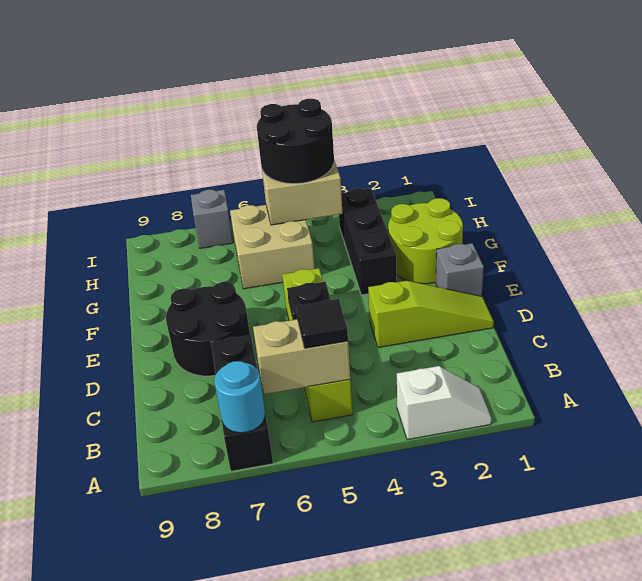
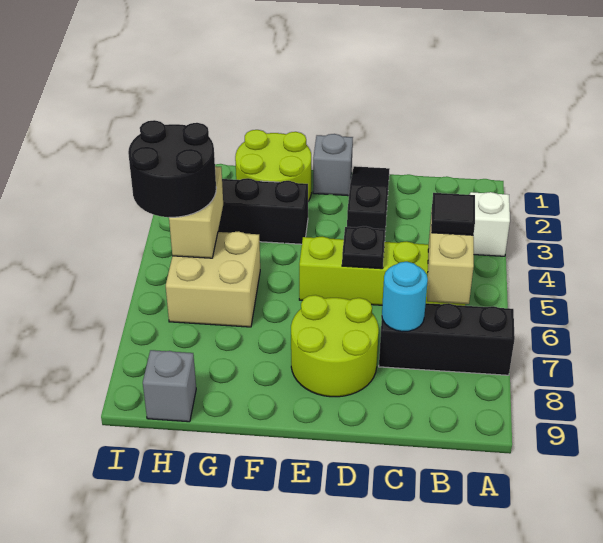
cyan round brick A7 level 2 -> cyan round brick C7 level 2
lime slope D1:D3 level 1 top 3 -> black slope D1:D3 level 1 top 3
black round brick D7:E8 level 1 -> lime round brick D7:E8 level 1
grey brick I7 level 1 -> grey brick H9 level 1

